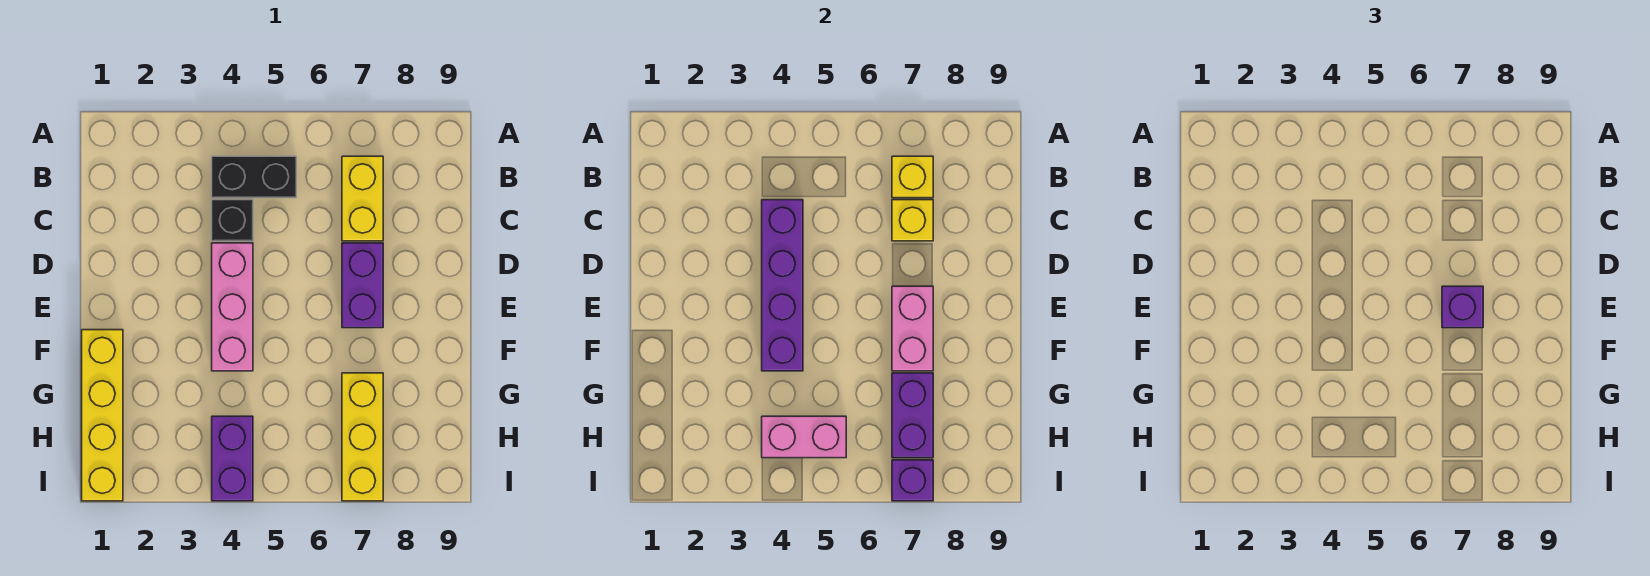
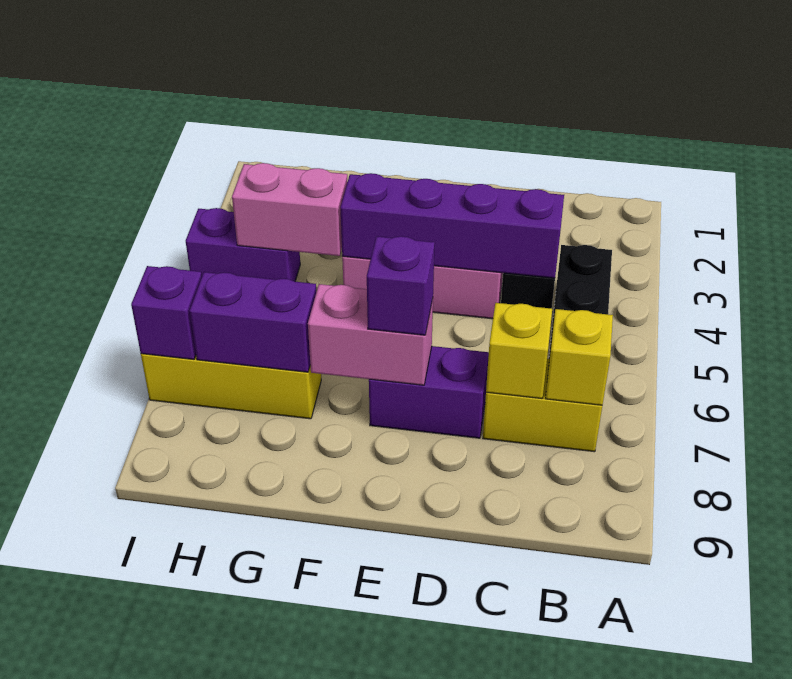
yellow brick F1:I1 level 1 -> none
pink brick H4:H5 level 2 -> pink brick G4:H4 level 2

